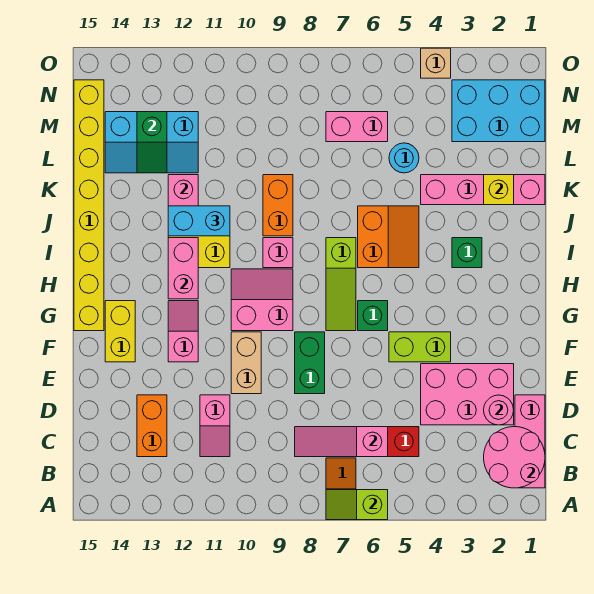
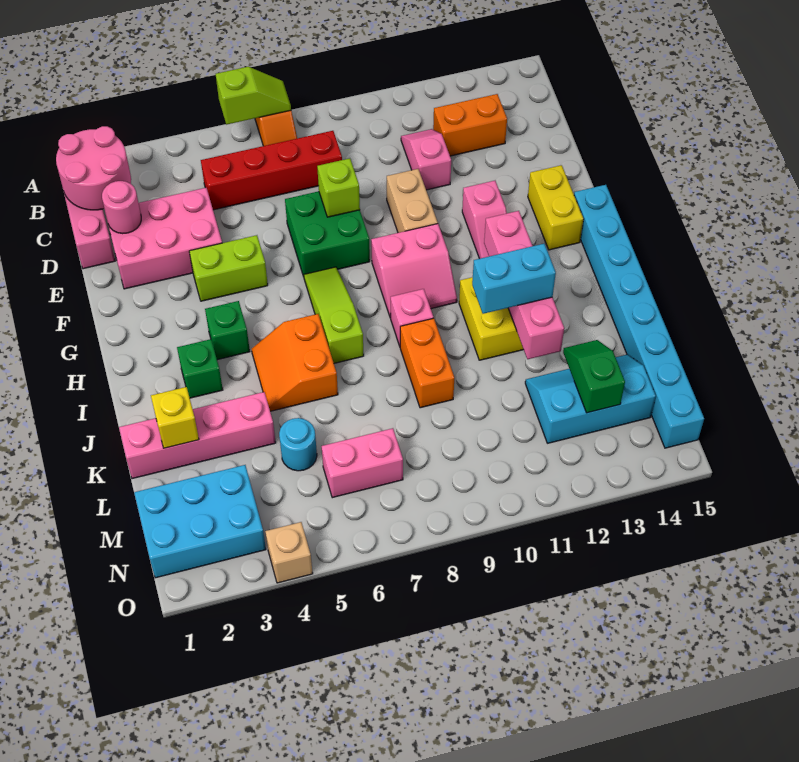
pink slope C6:C8 level 2 top 6 -> none
orange brick C13:D13 level 1 -> orange brick C12:C13 level 1
green brick E8:F8 level 1 -> green brick E7:F8 level 1
none -> lime brick E8 level 2
green brick G6 level 1 -> green brick H4 level 1
yellow brick G15:N15 level 1 -> cyan brick G15:N15 level 1

